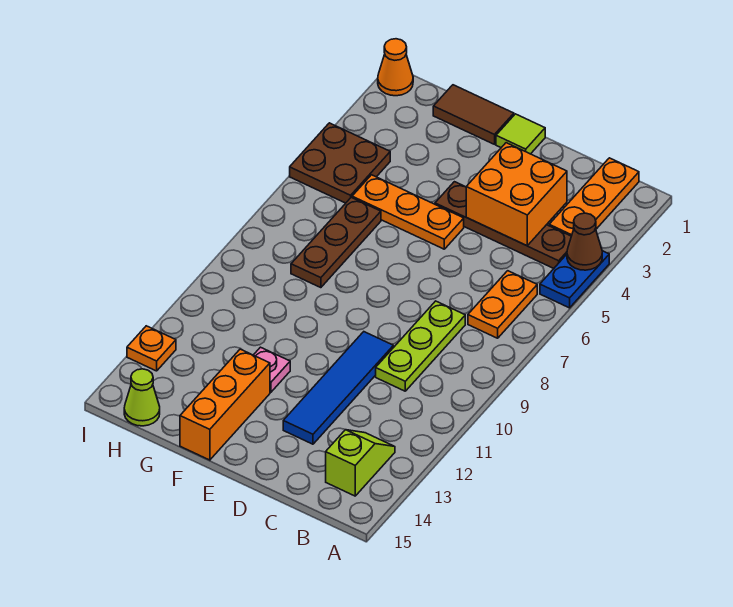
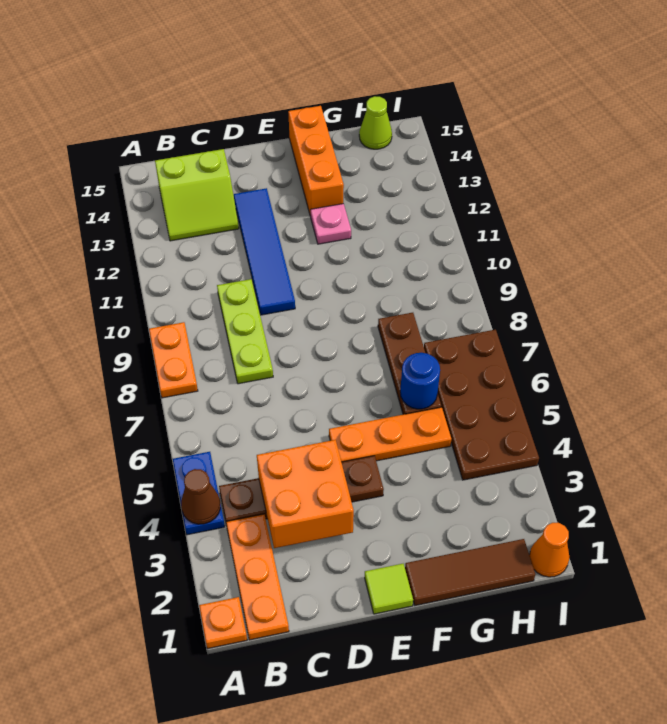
orange plate B6:B7 level 1 -> orange plate A8:A9 level 1
lime slope B13:B14 level 1 top 14 -> lime slope B13:C14 level 1 top 14
brown tile F1:G1 level 1 -> brown tile F1:H1 level 1
none -> blue round brick G6 level 2
brown plate H4:I5 level 1 -> brown plate H4:I7 level 1
orange plate I13 level 1 -> orange plate A1 level 1

